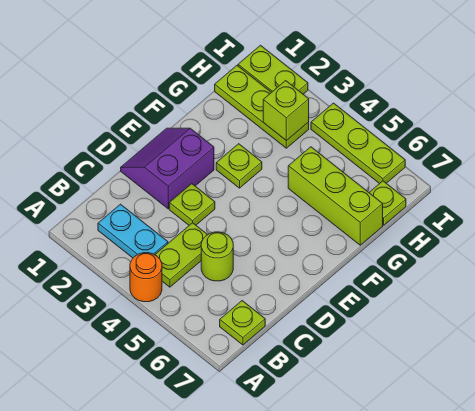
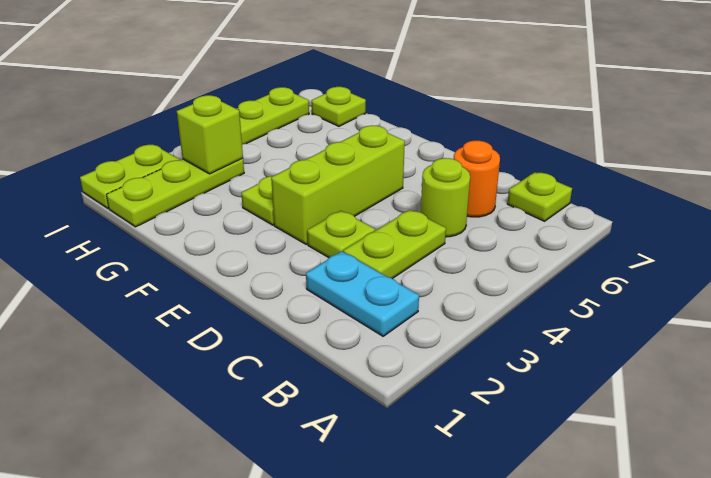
orange round brick A4 level 1 -> orange round brick C6 level 1
cyan plate B2:B3 level 1 -> cyan plate B2:C2 level 1
lime plate B4:C4 level 1 -> lime plate C3:C4 level 1
purple slope D1:E2 level 1 top 2 -> none
lime brick G5:G7 level 1 -> lime brick E3:E5 level 1

